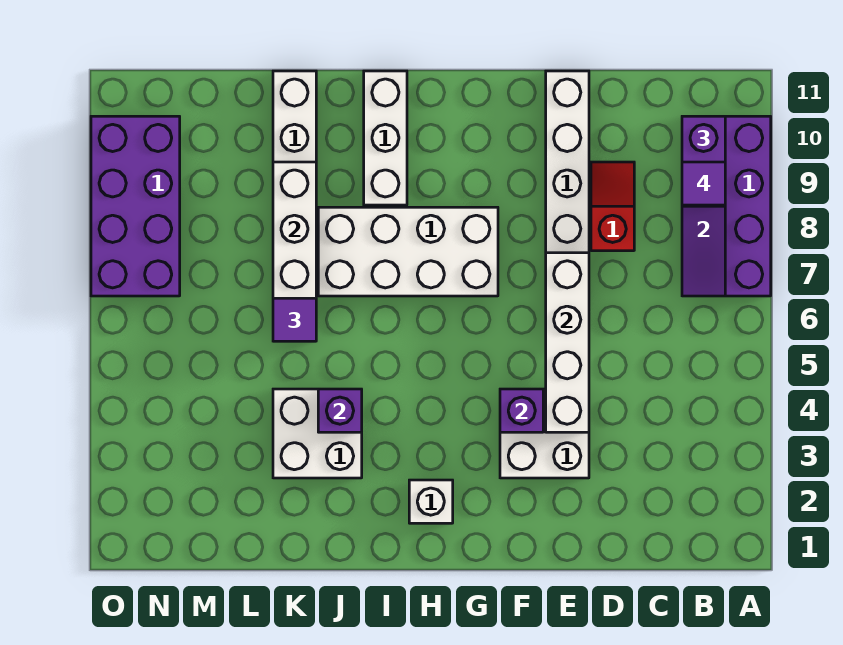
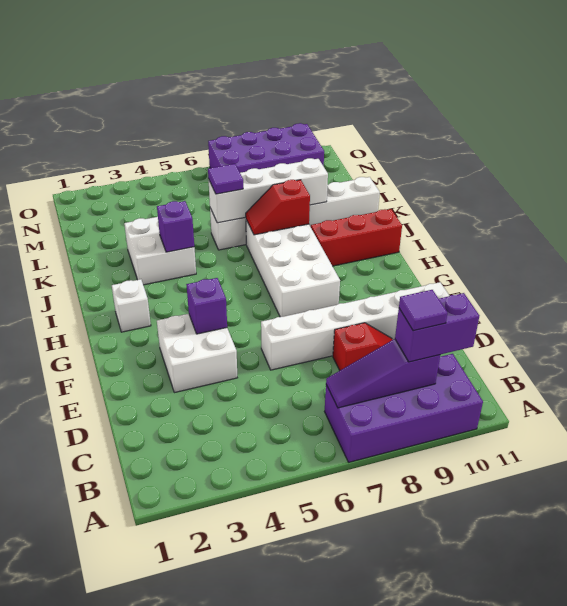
white brick E4:E7 level 2 -> none
white brick I9:I11 level 1 -> red brick I9:I11 level 1
none -> red slope J7:J8 level 2 top 8

